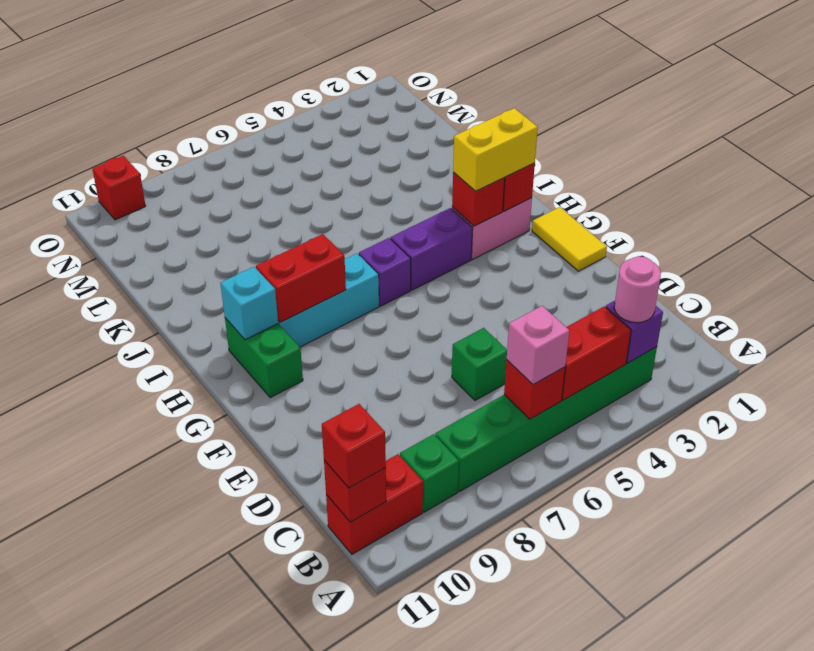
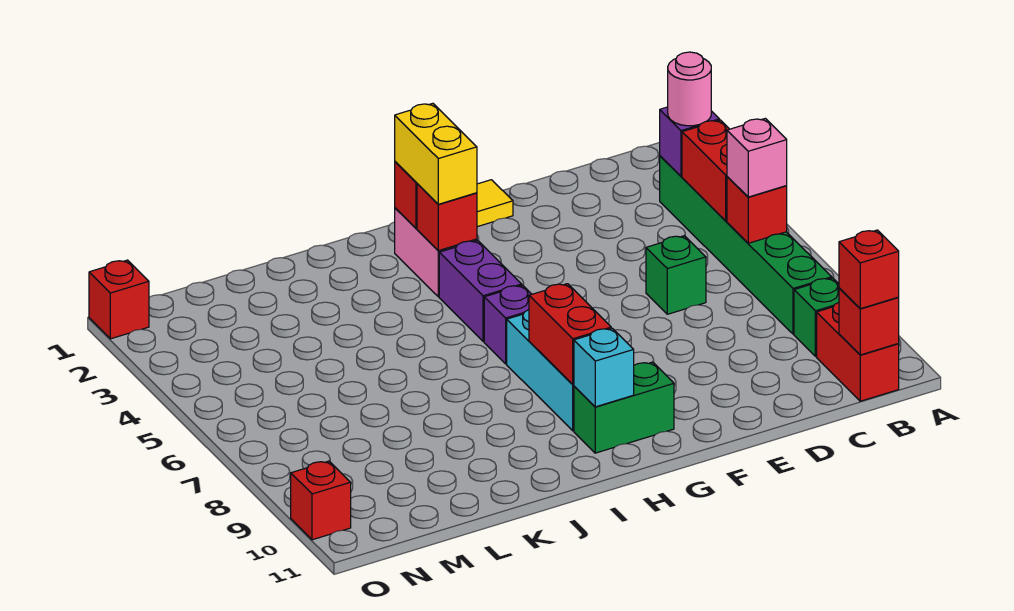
none -> red brick O1 level 1

